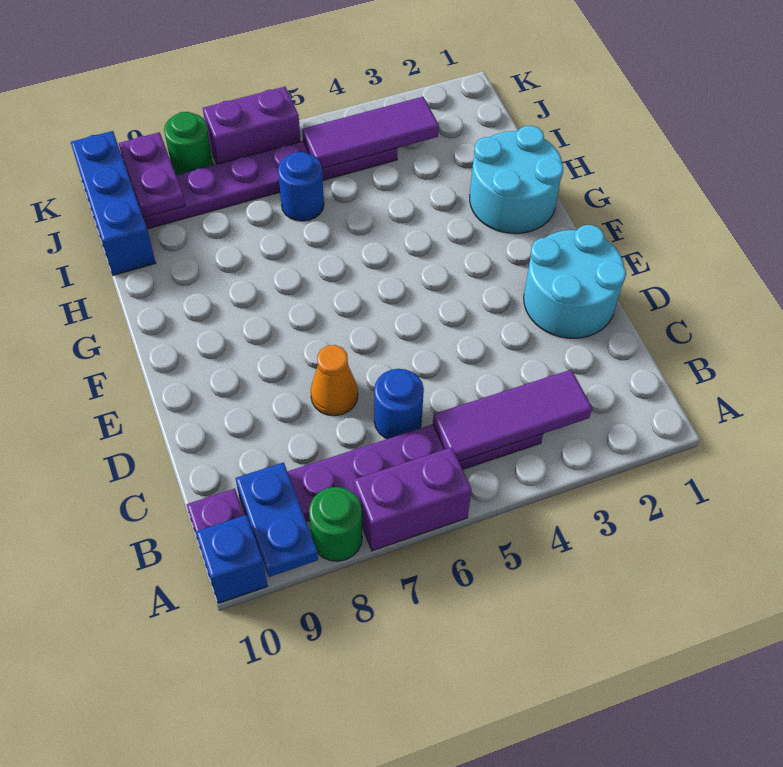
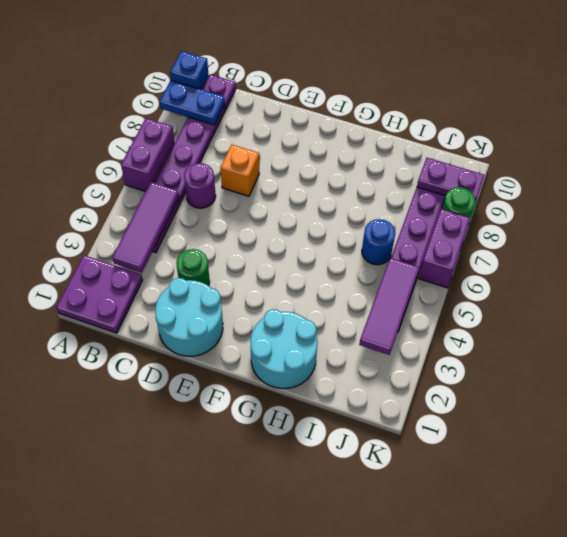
none -> purple plate A1:B2 level 1
green round brick A8 level 1 -> green round brick D3 level 1
blue round brick C6 level 1 -> purple round brick C6 level 1
orange cone D7 level 1 -> orange brick D7 level 1
blue brick I10:K10 level 1 -> none

